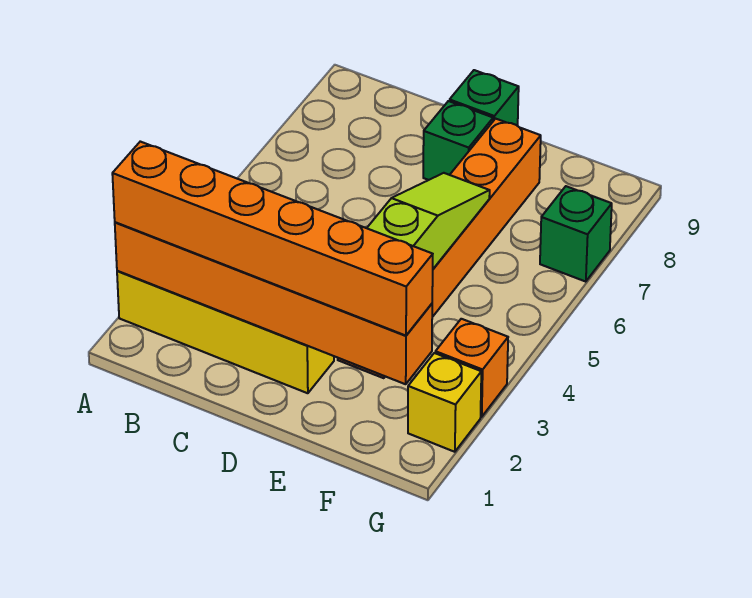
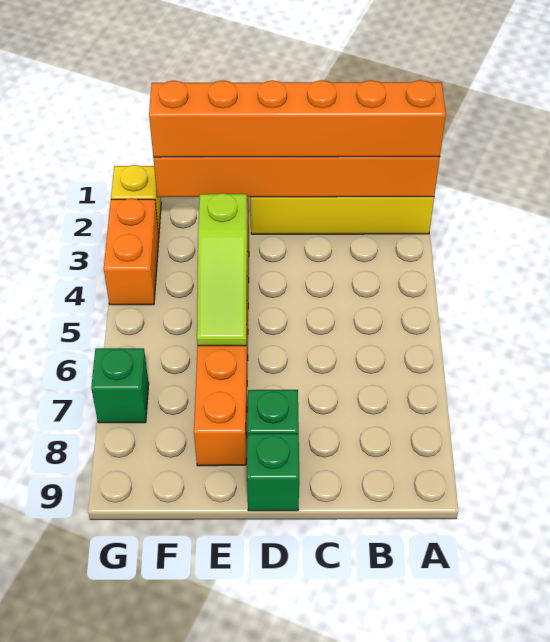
orange brick G3 level 1 -> orange brick G3:G4 level 1

